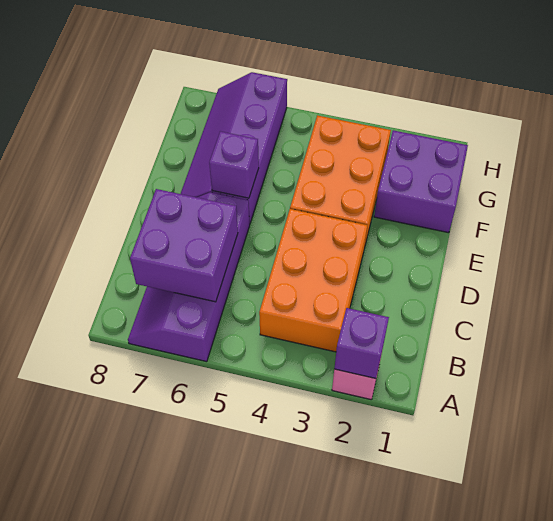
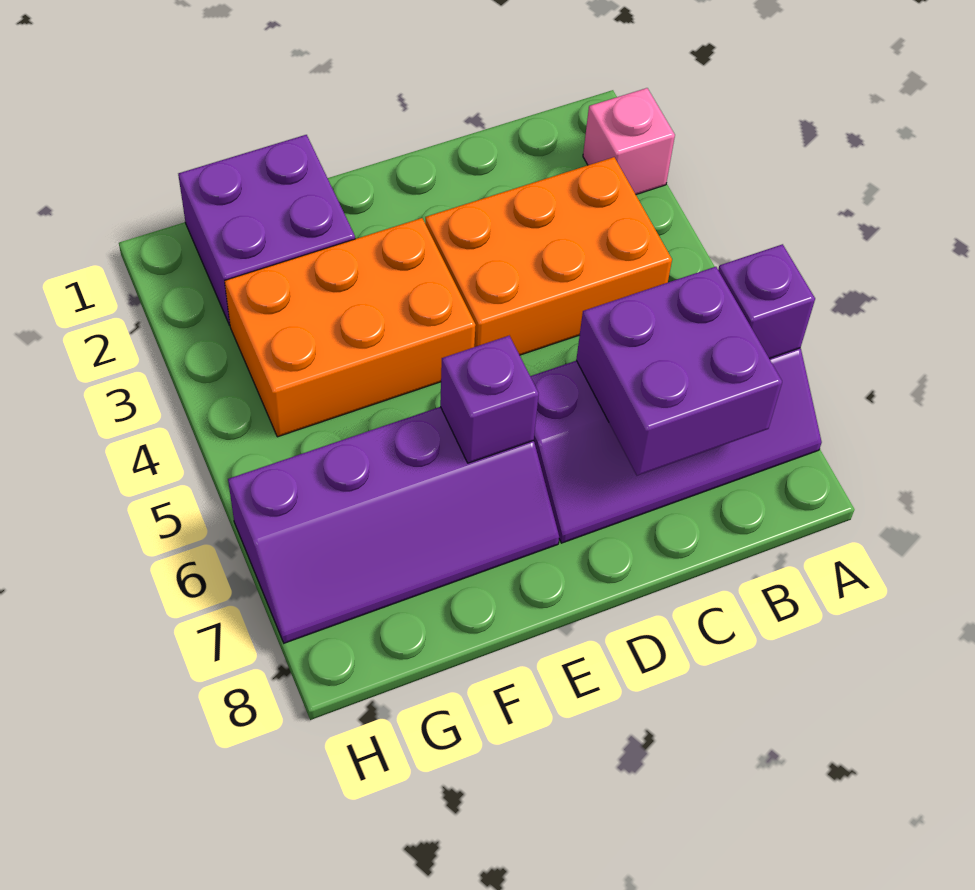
purple brick A2 level 2 -> purple brick A6 level 2

